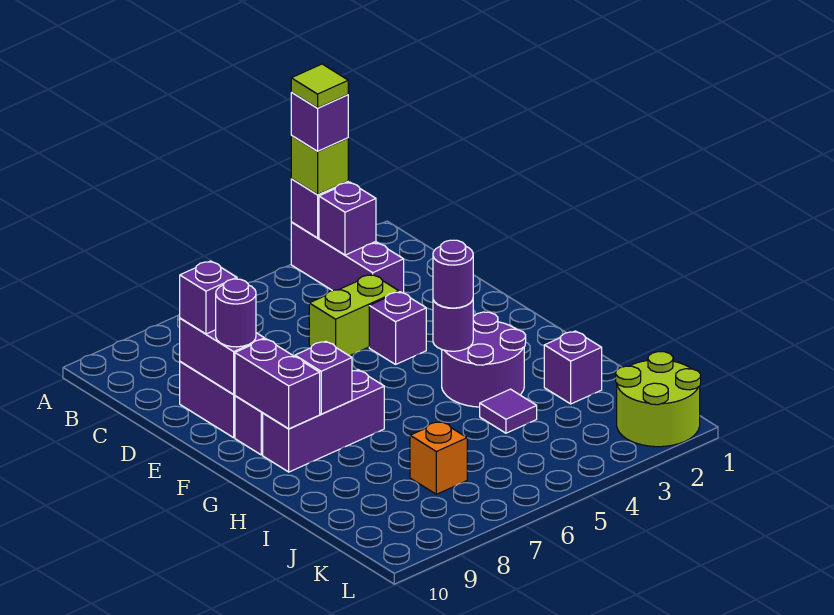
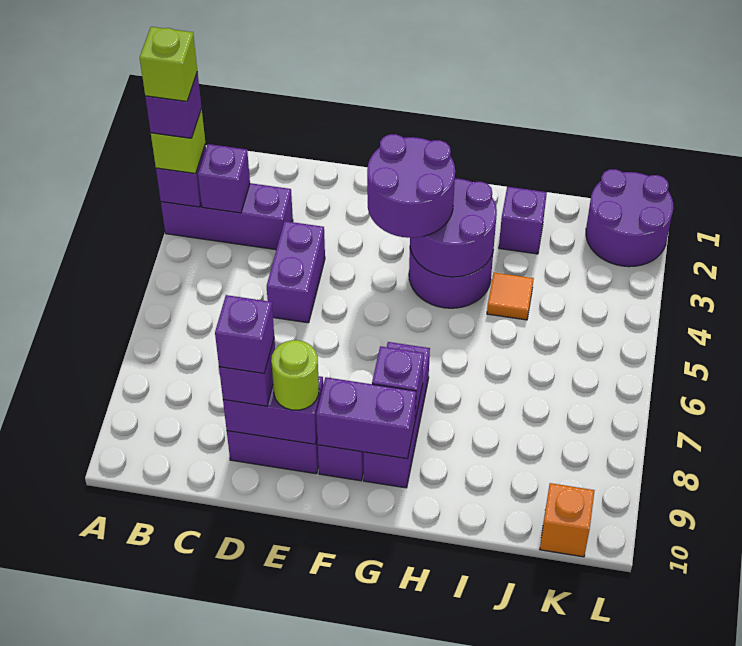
lime tile A3 level 5 -> lime brick A3 level 5
lime brick D4:D5 level 1 -> purple brick D4:D5 level 1
purple brick E4 level 1 -> purple brick D9 level 4
purple round brick E9 level 3 -> lime round brick E9 level 3
purple round brick G4 level 2 -> purple round brick G3:H4 level 2
purple round brick G4 level 3 -> purple round brick F3:G4 level 3
purple tile I4 level 1 -> orange tile I4 level 1
orange brick J7 level 1 -> orange brick K10 level 1
lime round brick K1:L2 level 1 -> purple round brick K1:L2 level 1

